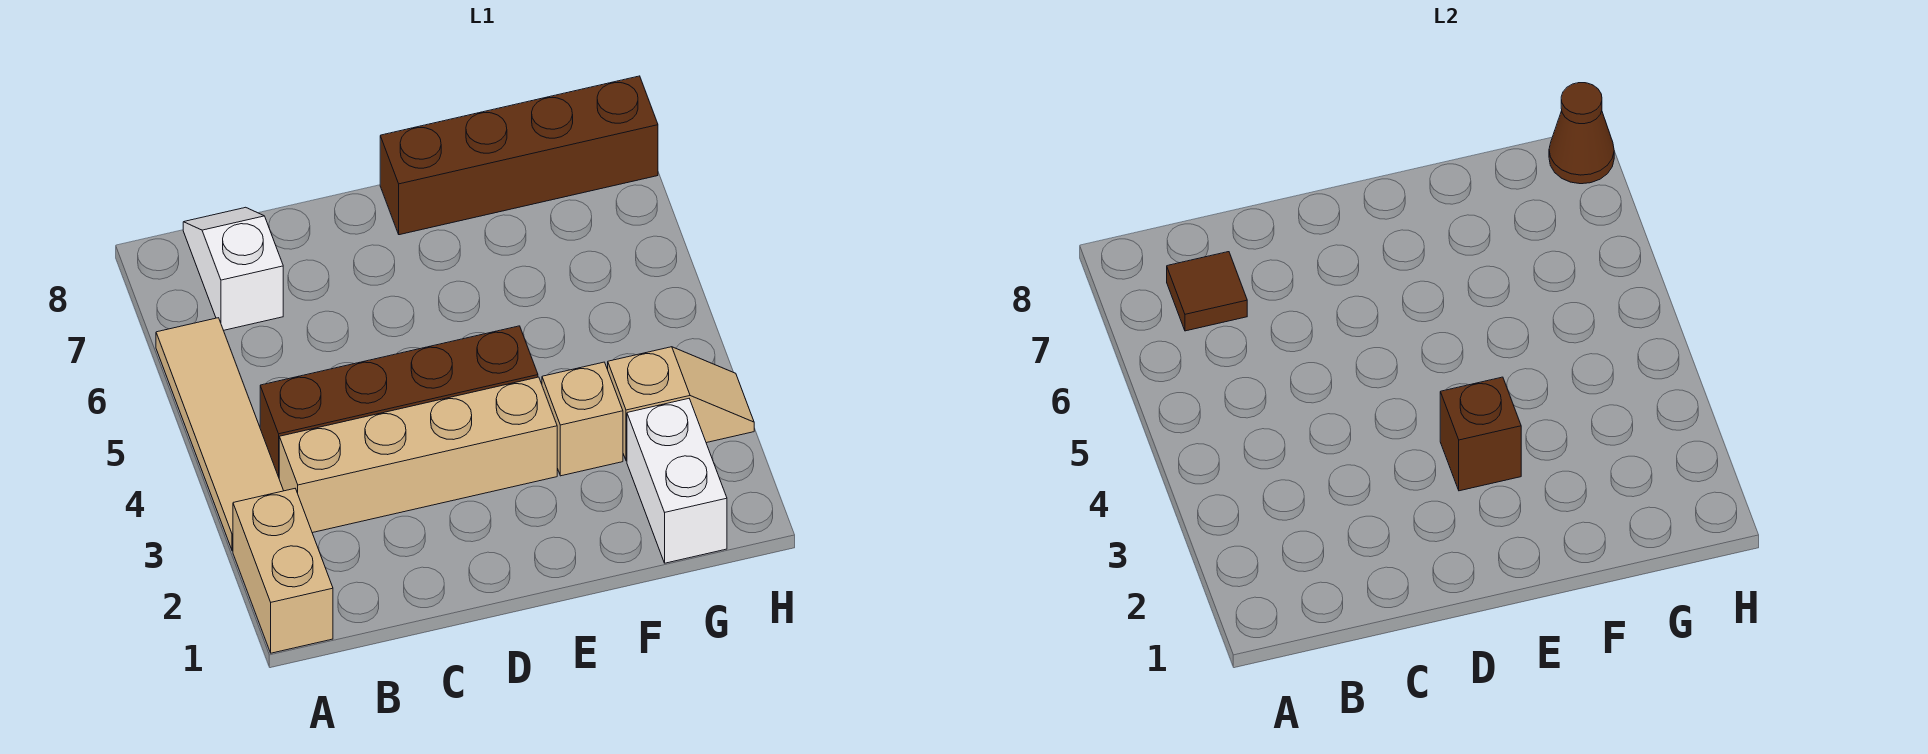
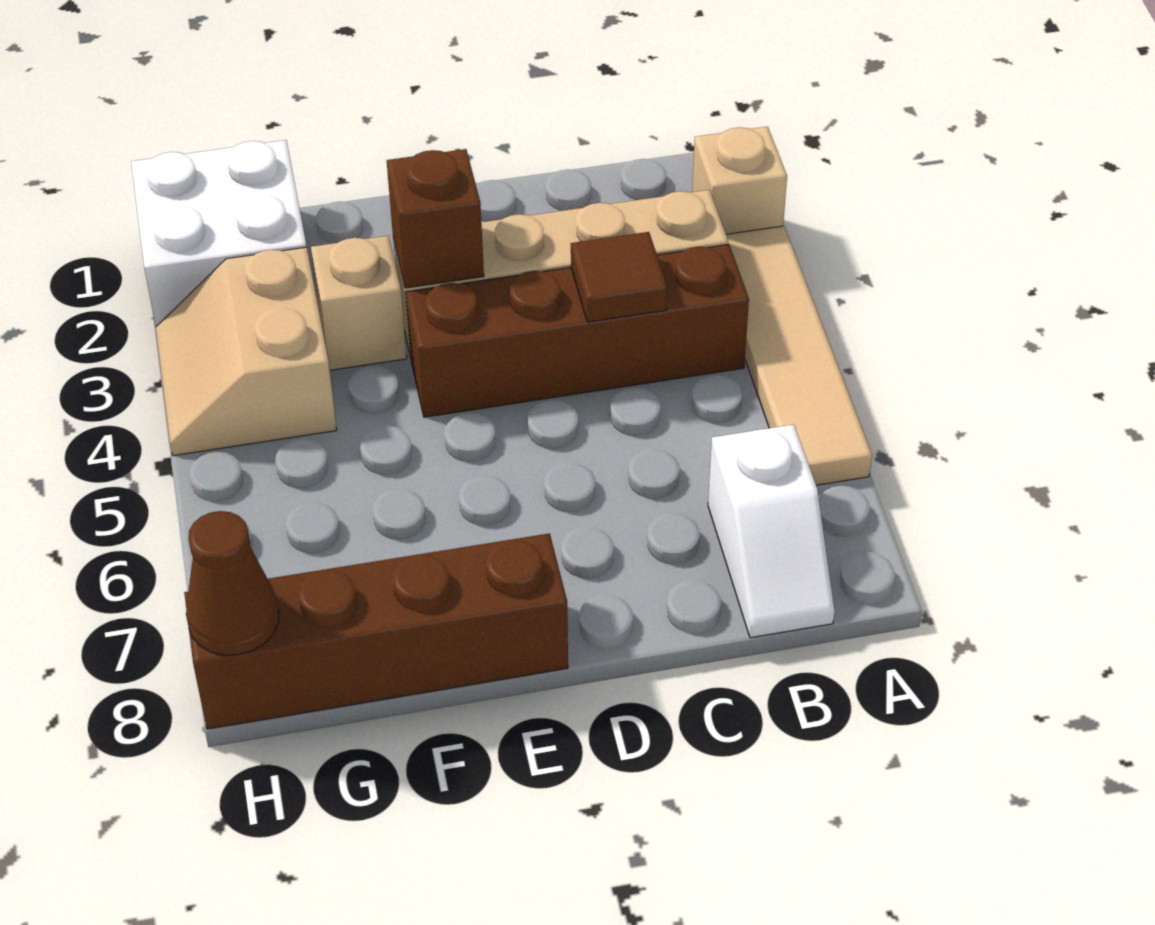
tan brick A1:A2 level 1 -> tan brick A2 level 1
brown tile B7 level 2 -> brown tile C4 level 2
white brick G1:G2 level 1 -> white brick G1:H2 level 1
tan slope G3:H3 level 1 top G -> tan slope G3:H4 level 1 top G

